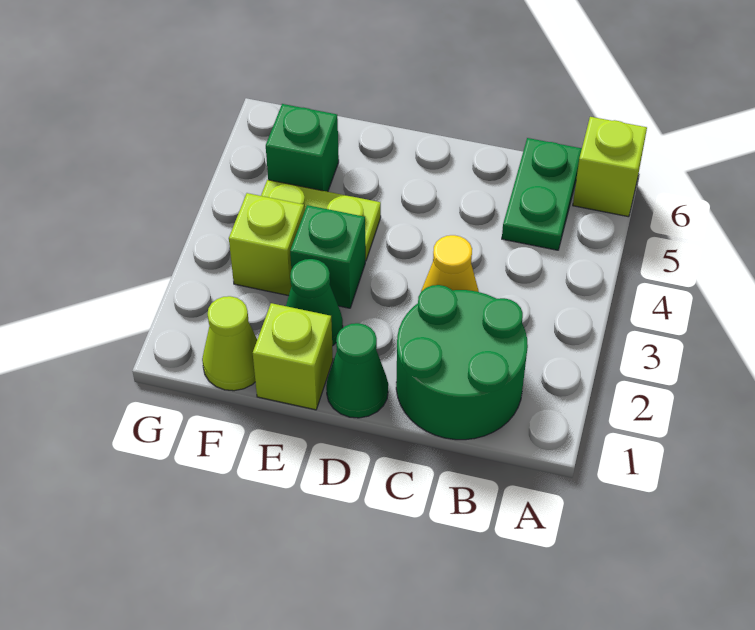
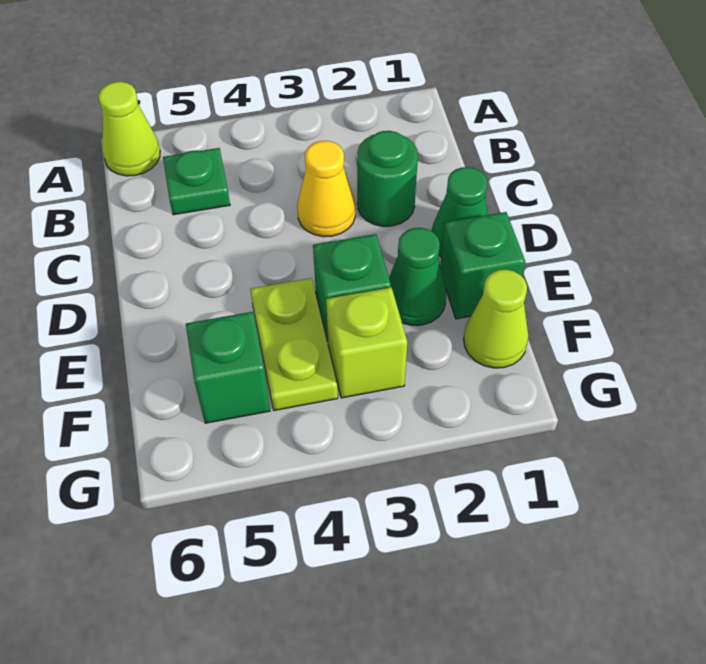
lime brick A6 level 1 -> lime cone A6 level 1
green round brick B1:C2 level 1 -> green round brick C2 level 1
green plate B5:B6 level 1 -> green plate B5 level 1
lime brick E1 level 1 -> green brick E1 level 1

